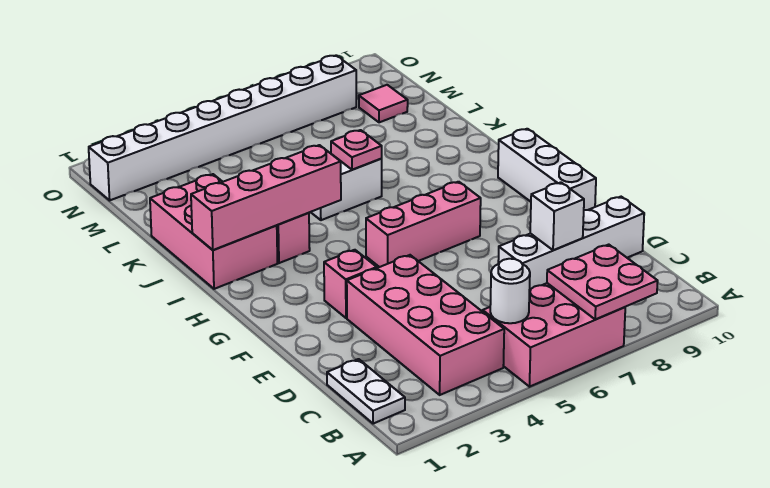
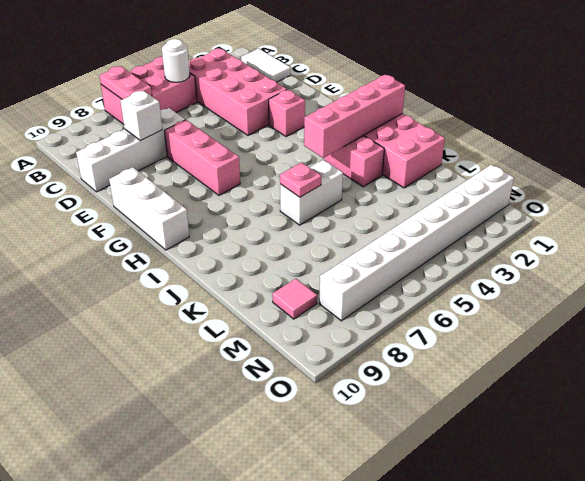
pink plate A7:B8 level 2 -> pink plate A7:B7 level 2
white plate B1:C1 level 1 -> white tile B1:C1 level 1
pink brick G5:G7 level 1 -> pink brick E7:G7 level 1

